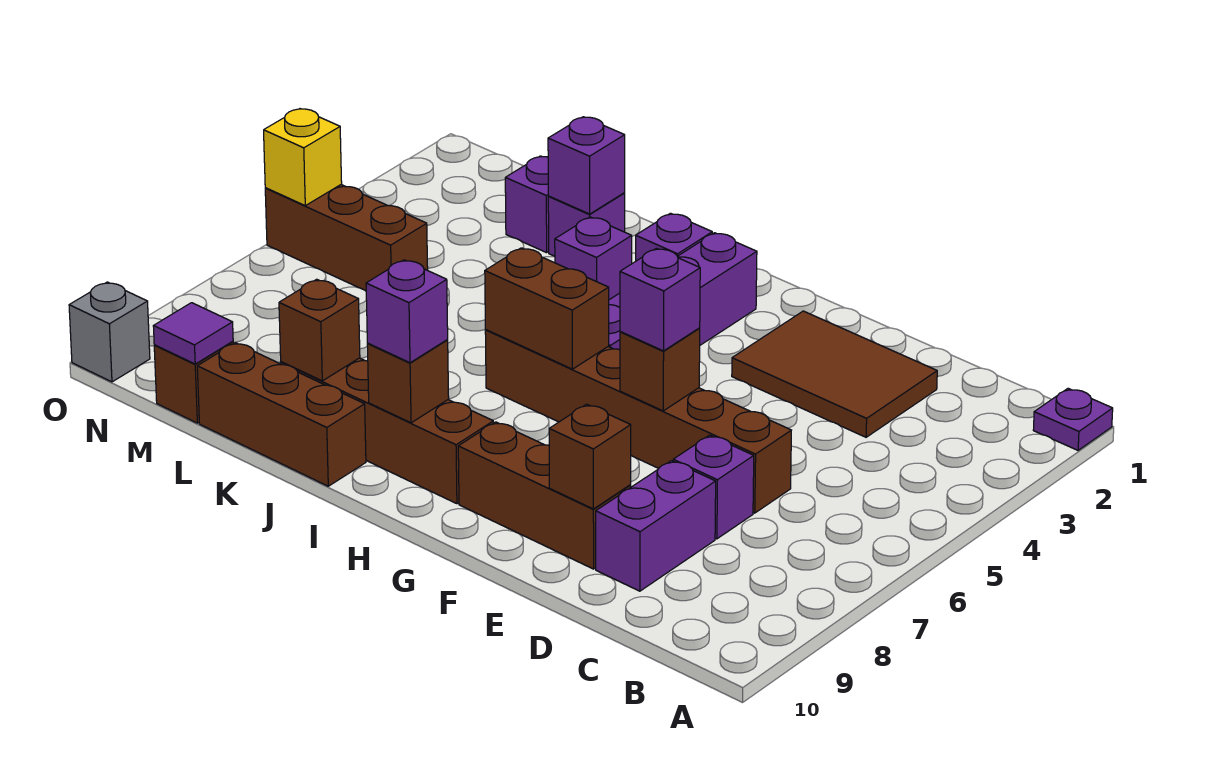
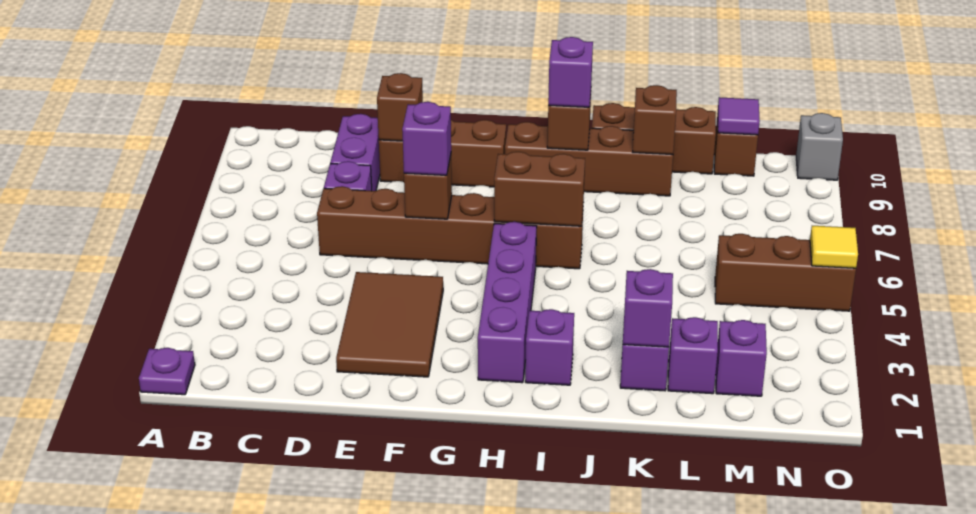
brown tile D2:F3 level 1 -> brown tile E2:F4 level 1
purple brick J3 level 1 -> purple brick M2 level 1
yellow brick O5 level 2 -> yellow tile O5 level 2

